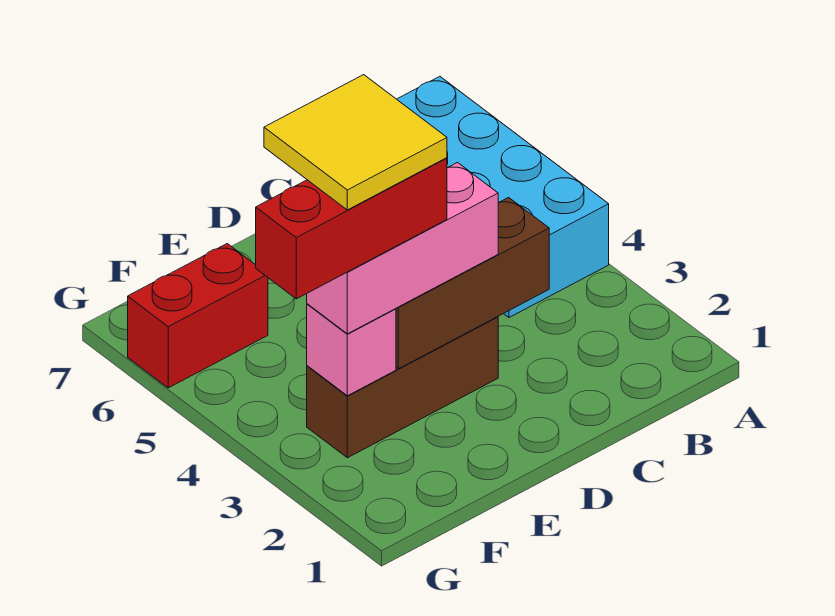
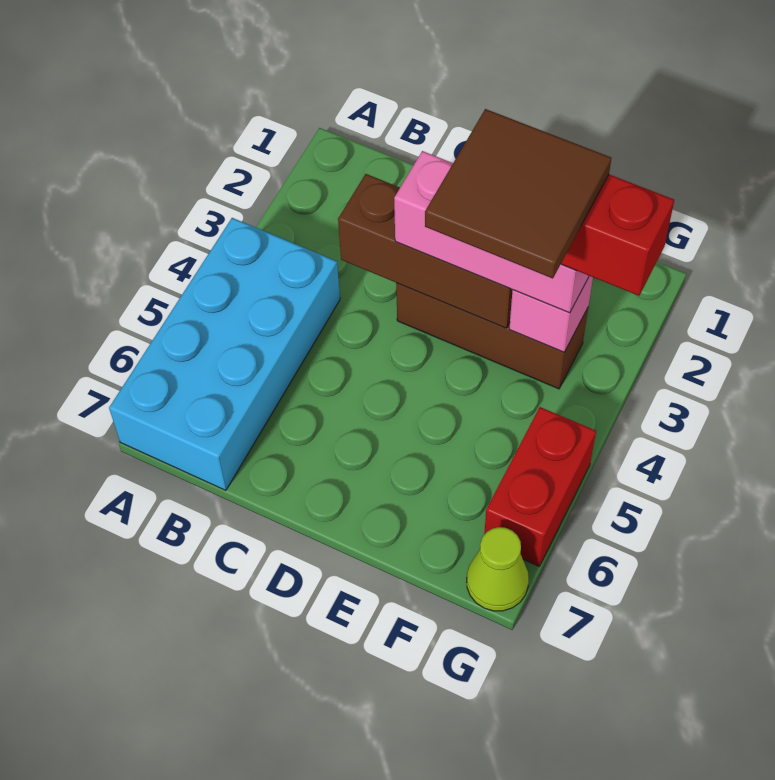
yellow tile E3:F4 level 5 -> brown tile E3:F4 level 5
red brick F6:G6 level 1 -> red brick G5:G6 level 1
none -> lime cone G7 level 1

